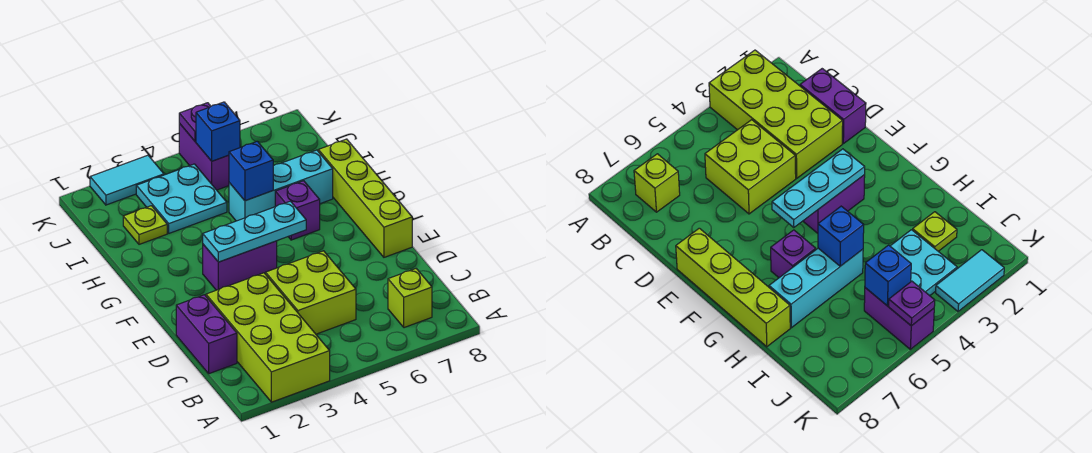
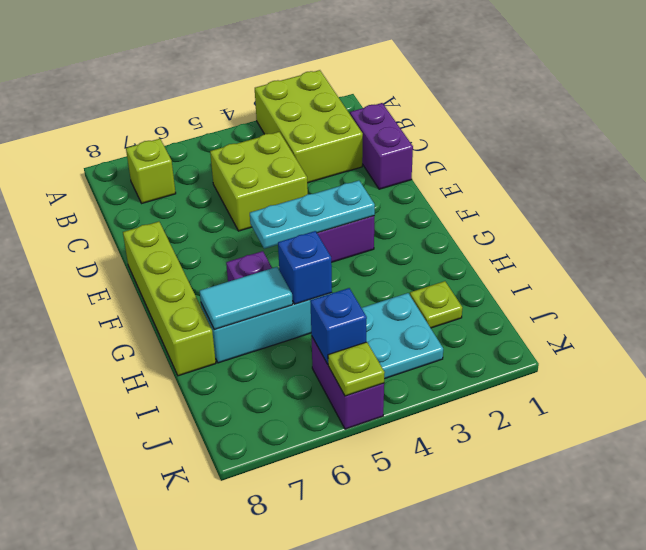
lime brick A2:D3 level 1 -> lime brick A2:C3 level 1
cyan tile K2:K3 level 1 -> cyan tile H6:H7 level 2
purple plate K5 level 2 -> lime plate K5 level 2

